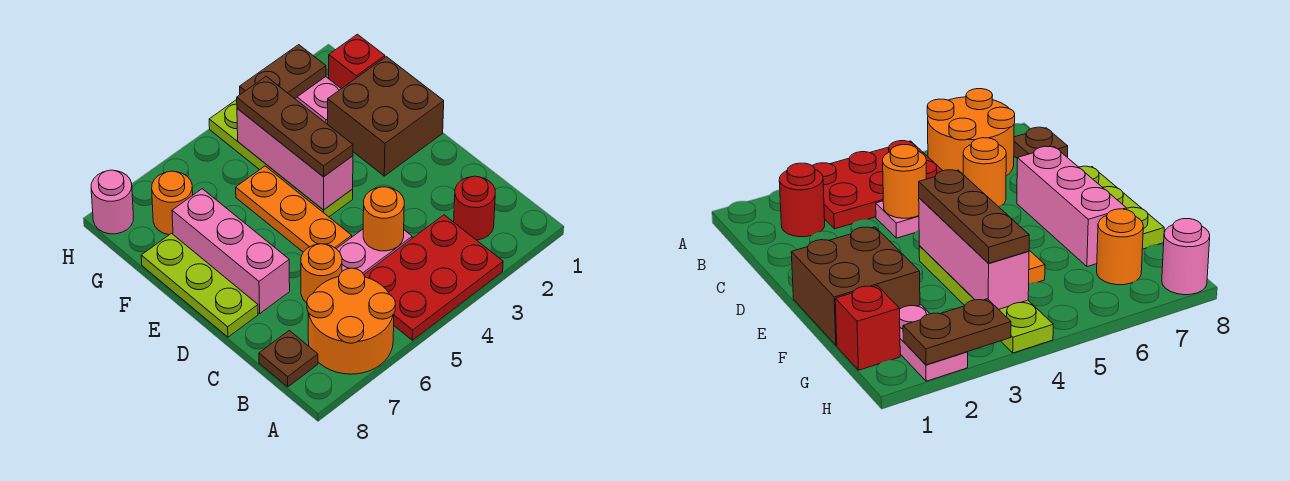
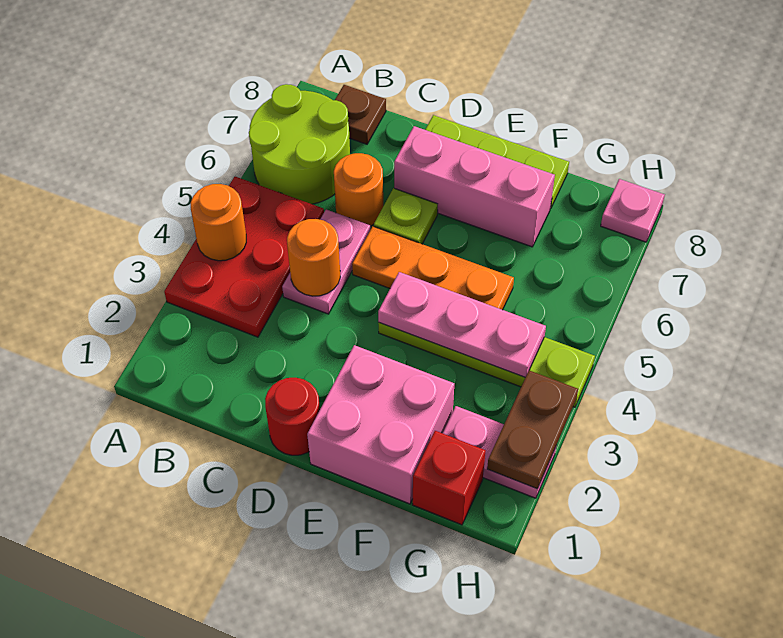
orange round brick A6:B7 level 1 -> lime round brick A6:B7 level 1
red round brick B2 level 1 -> red round brick D1 level 1
none -> lime plate D6 level 1
brown brick E1:F2 level 1 -> pink brick E1:F2 level 1
pink brick E4:G4 level 2 -> pink plate E4:G4 level 2
brown plate E4:G4 level 3 -> none
orange round brick G7 level 1 -> orange round brick A4 level 2
pink round brick H8 level 1 -> pink plate H8 level 1

